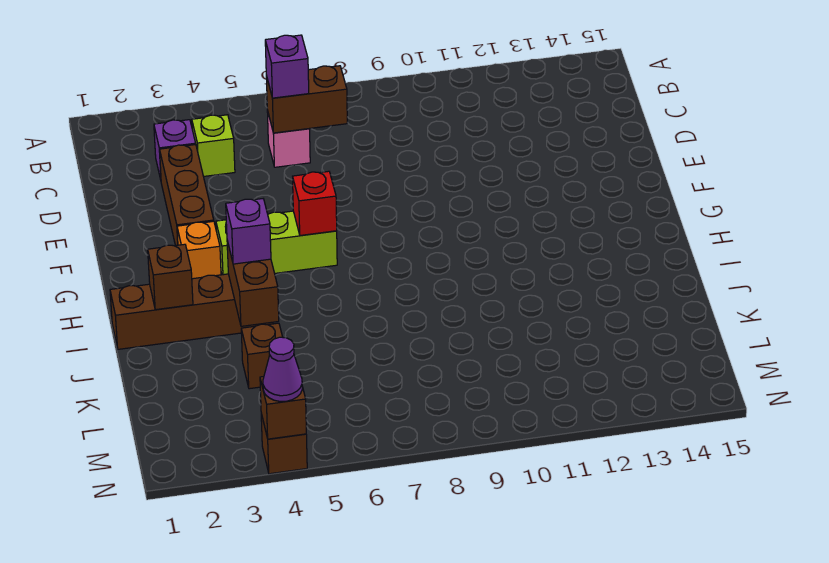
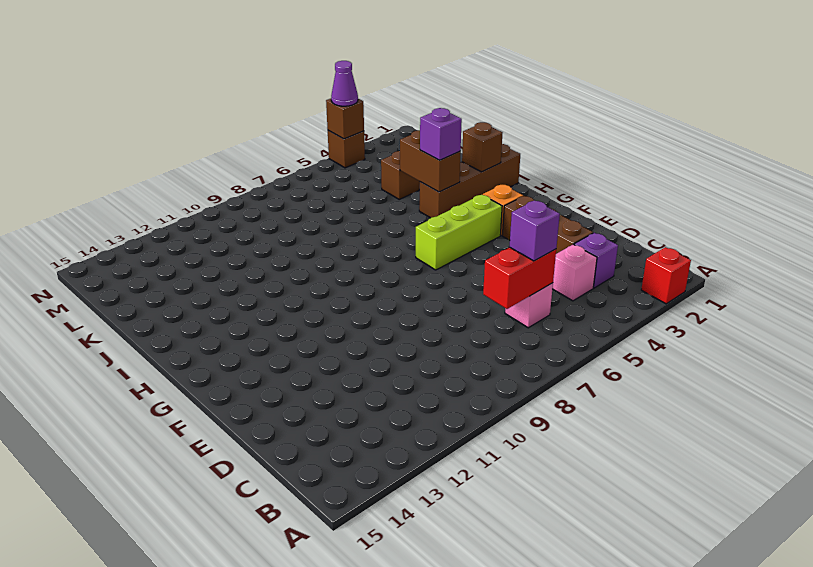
lime brick C4 level 1 -> pink brick C4 level 1
brown brick C6:C7 level 2 -> red brick C6:C7 level 2
red brick G6 level 2 -> red brick A2 level 1

